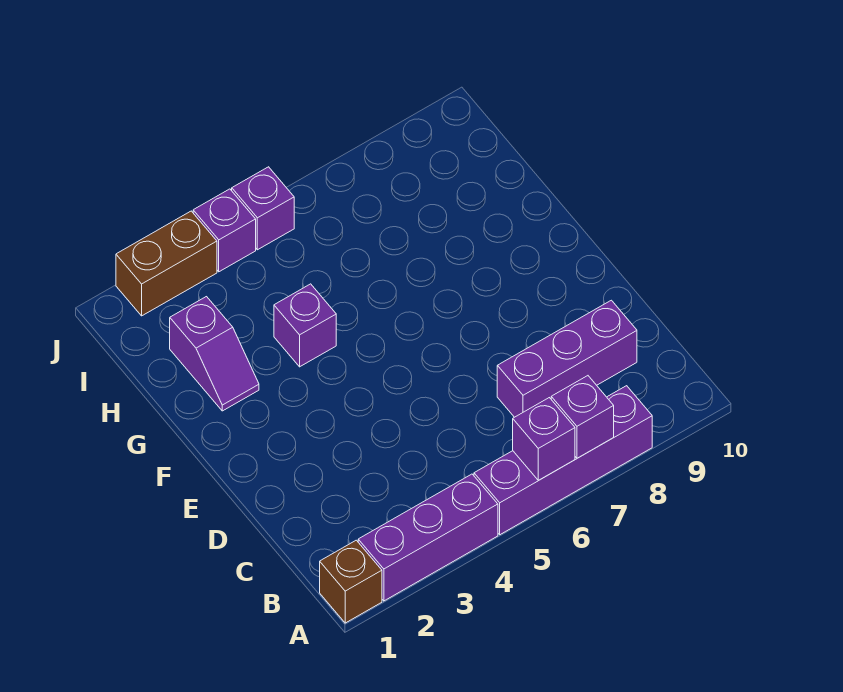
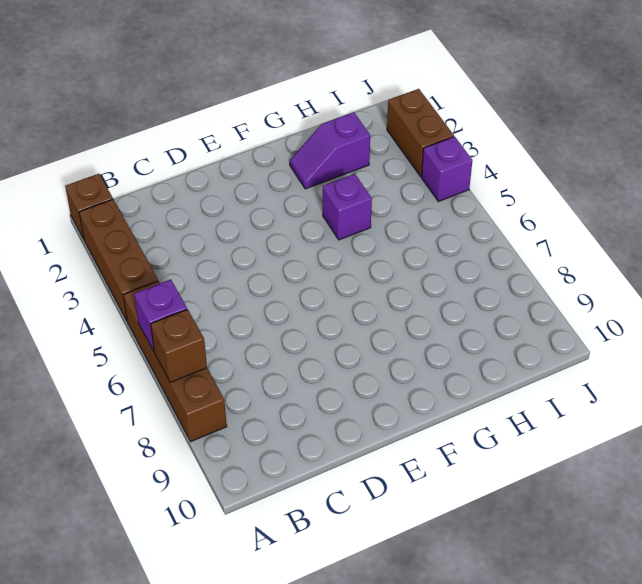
purple brick A2:A4 level 1 -> brown brick A2:A4 level 1
purple brick A5:A8 level 1 -> brown brick A5:A8 level 1
purple brick A7 level 2 -> brown brick A7 level 2
purple brick C7:C9 level 1 -> none
purple brick J5 level 1 -> none

